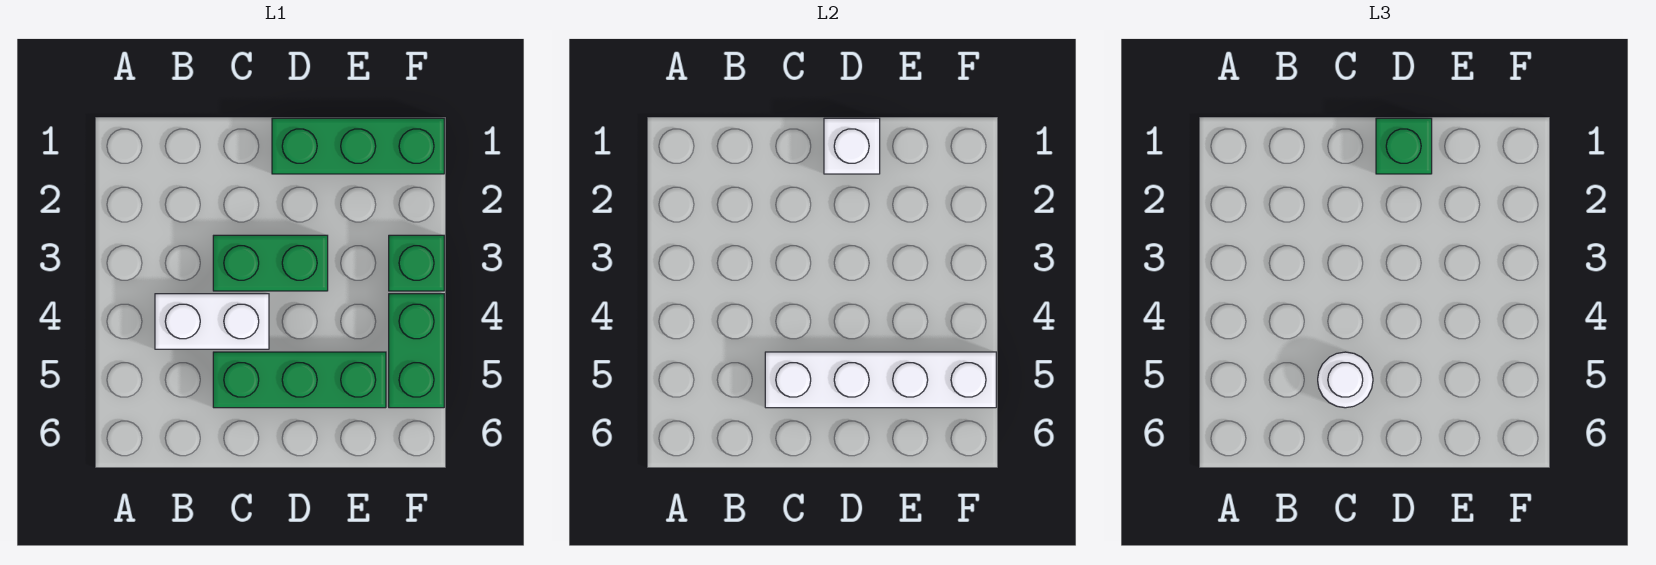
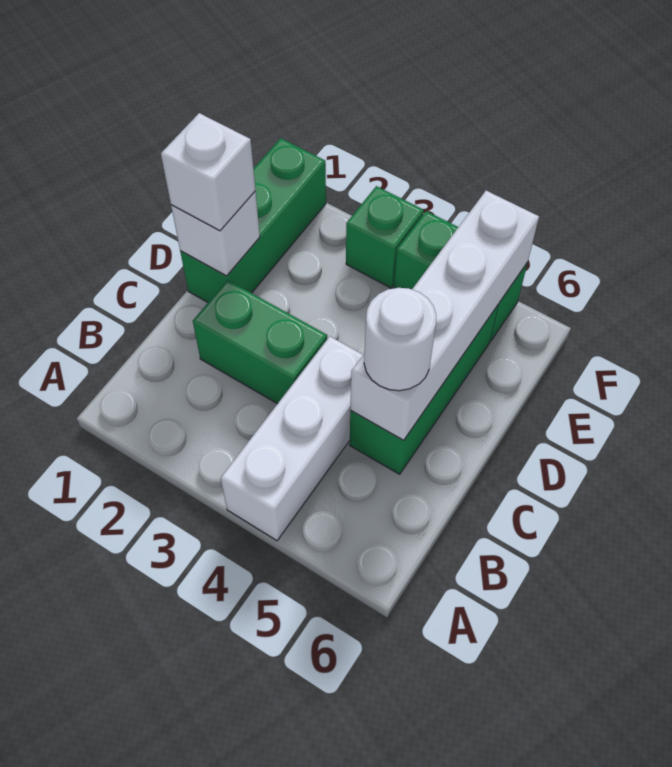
white brick B4:C4 level 1 -> white brick A4:C4 level 1
green brick C3:D3 level 1 -> green brick C2:C3 level 1
green brick D1 level 3 -> white brick D1 level 3

